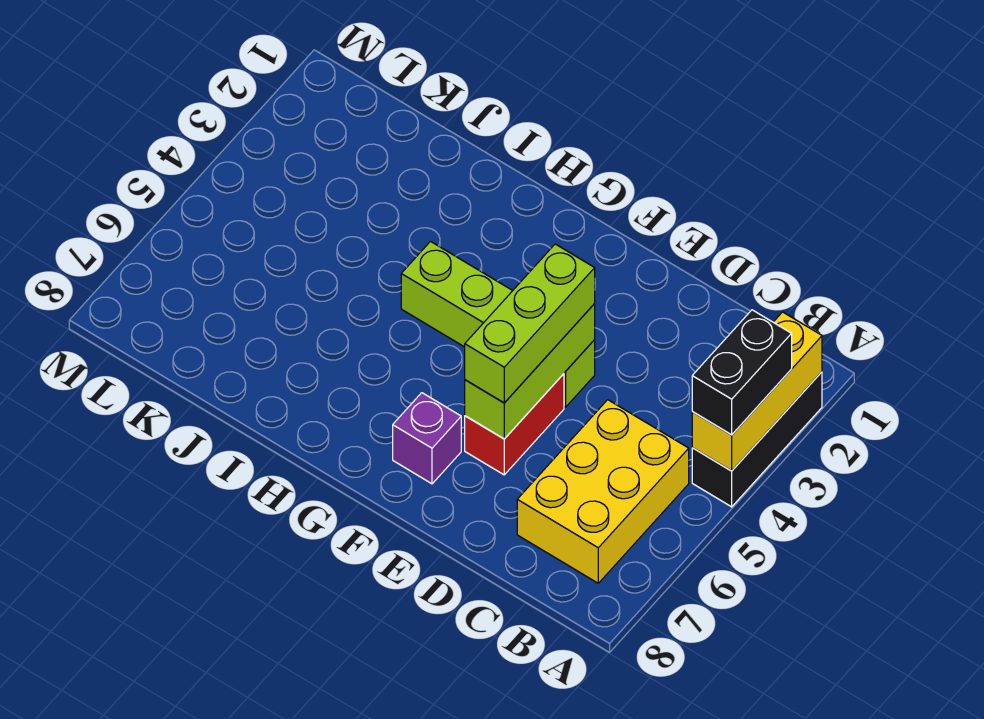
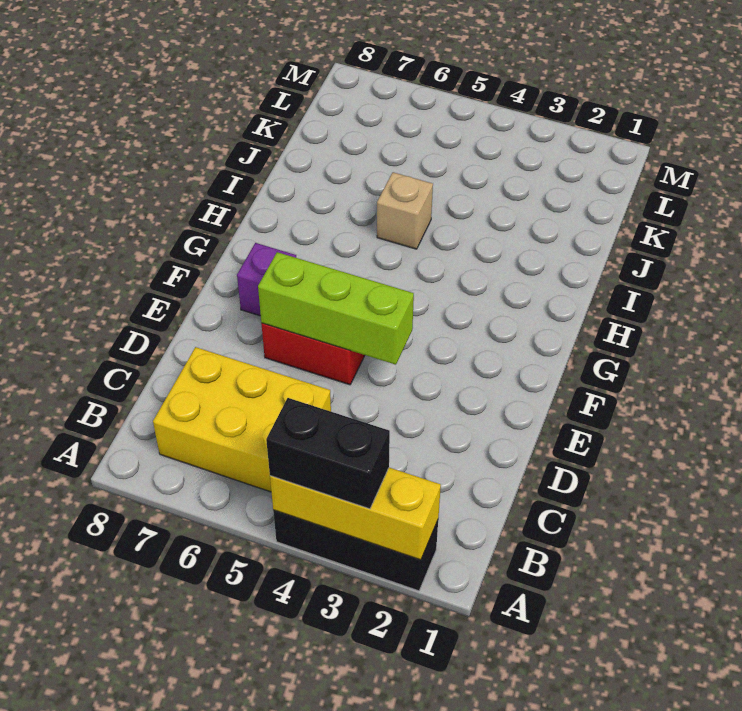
lime brick E4:H4 level 1 -> none
lime brick E4:E6 level 3 -> none
none -> tan brick I5 level 1

